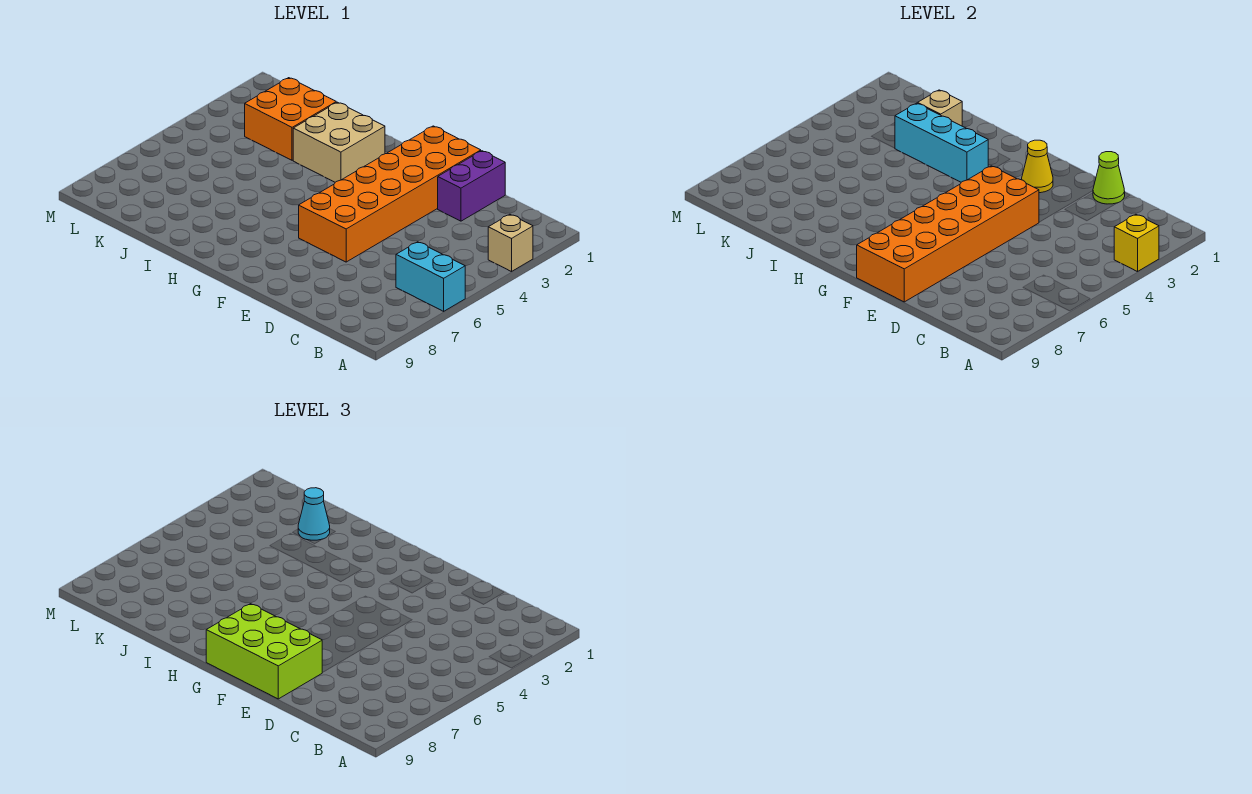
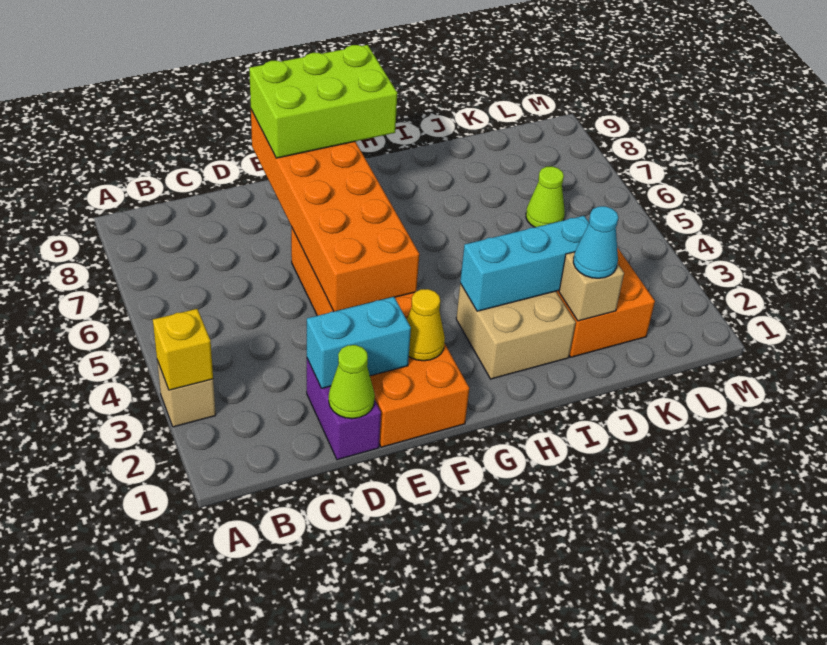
cyan brick A6:B6 level 1 -> cyan brick D2:E2 level 2
none -> lime cone K6 level 1

